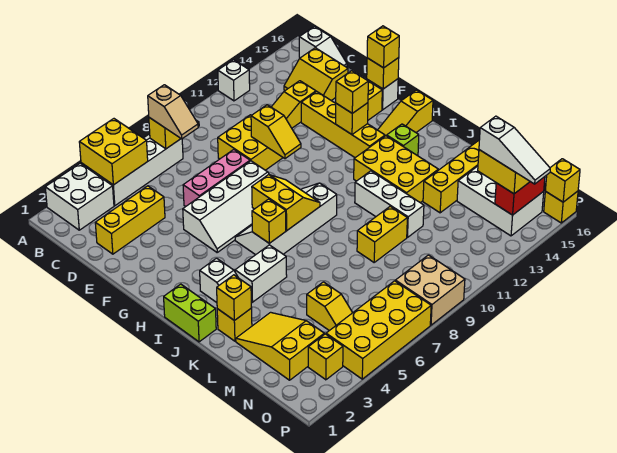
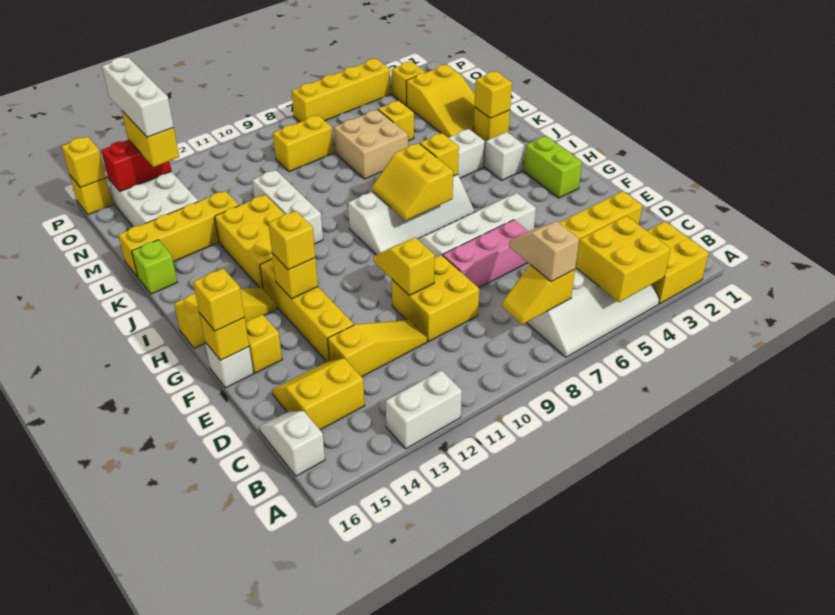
white brick A2:B3 level 1 -> yellow brick A2:B3 level 1
white brick A12 level 1 -> white brick A12:A13 level 1
yellow slope C14:D15 level 1 top 15 -> yellow slope C14:D15 level 1 top C
lime brick I1:J1 level 1 -> lime brick G2:H2 level 1
lime brick I14 level 1 -> lime brick K16 level 1
yellow brick L9:L10 level 1 -> yellow brick N8:N9 level 1
white slope N14:P14 level 4 top N -> white brick N14:P14 level 4
yellow brick O4:P7 level 1 -> yellow brick P4:P7 level 1
tan brick O8:P9 level 1 -> tan brick L6:M7 level 1

